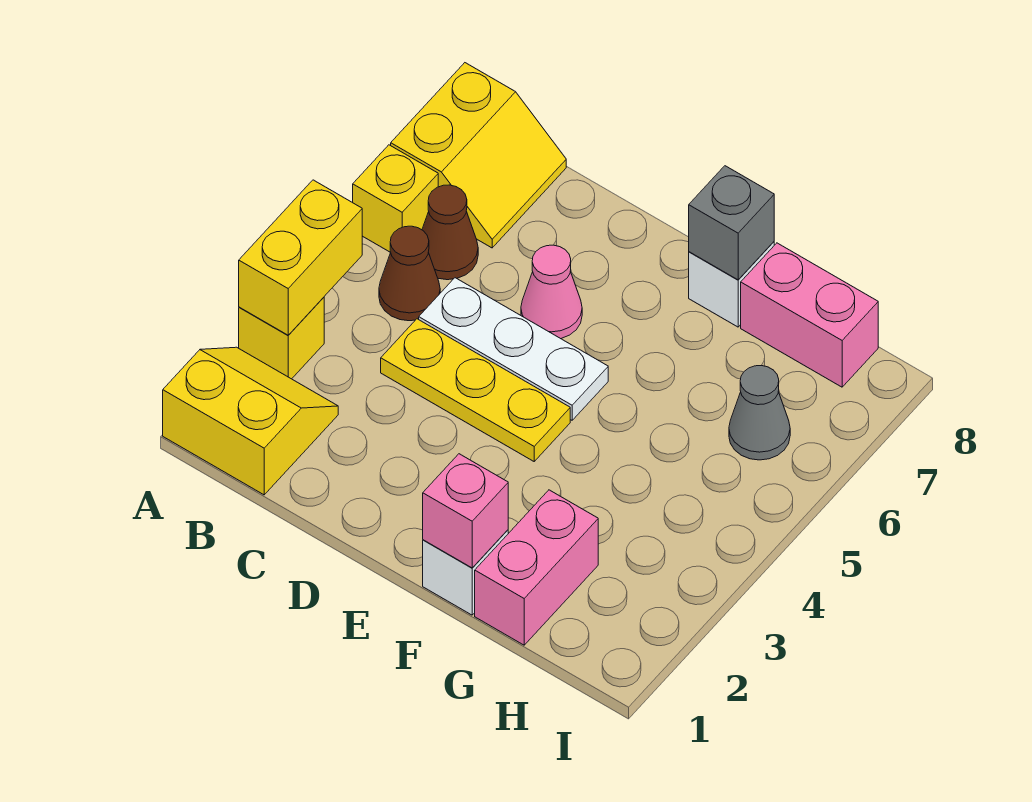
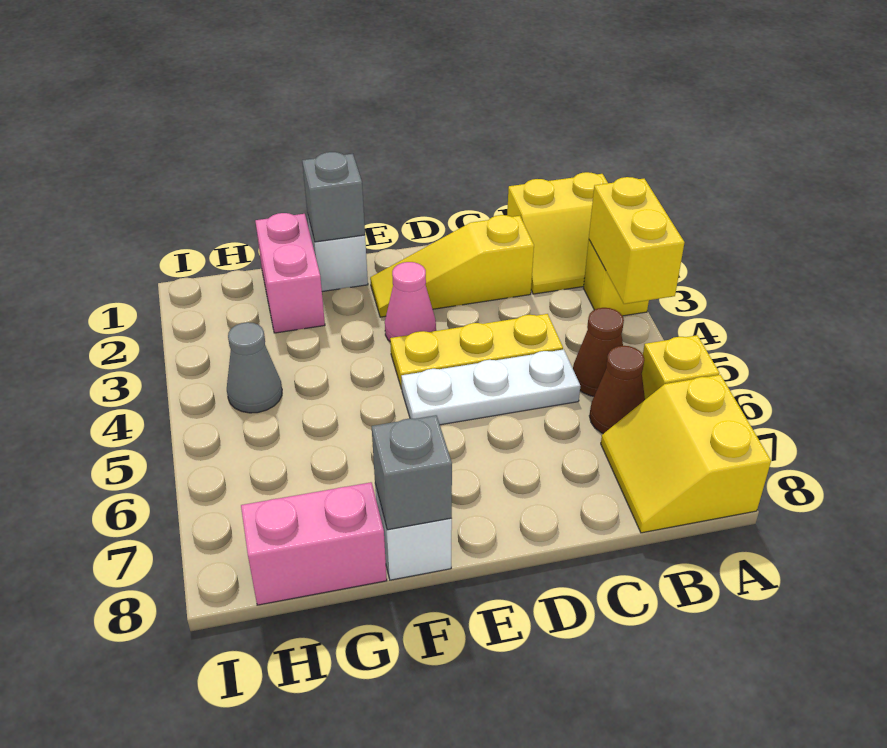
none -> yellow slope C2:E2 level 1 top C
pink cone D6 level 1 -> pink cone E3 level 1
pink brick F1 level 2 -> grey brick F1 level 2
grey cone H6 level 1 -> grey cone H4 level 1

